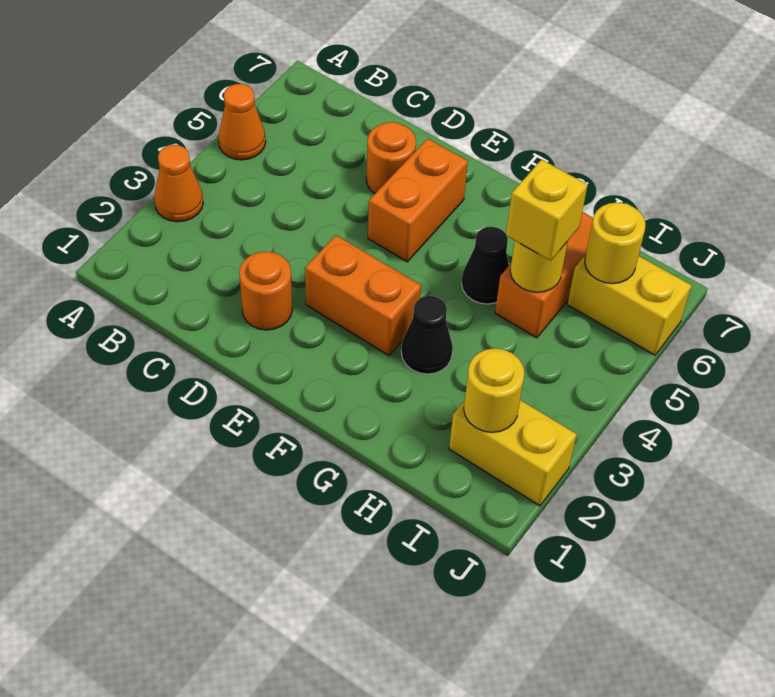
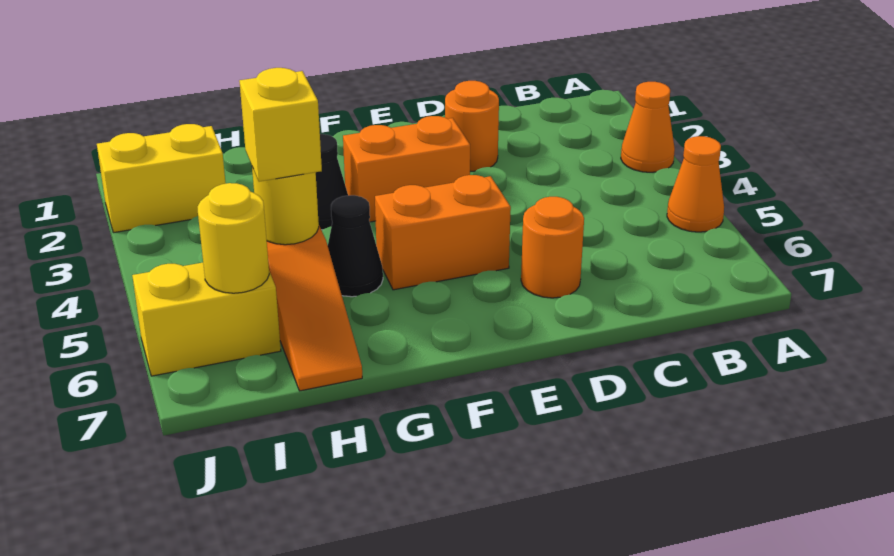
orange brick E5:E6 level 1 -> orange brick E5:F5 level 1
yellow round brick I2 level 2 -> none

